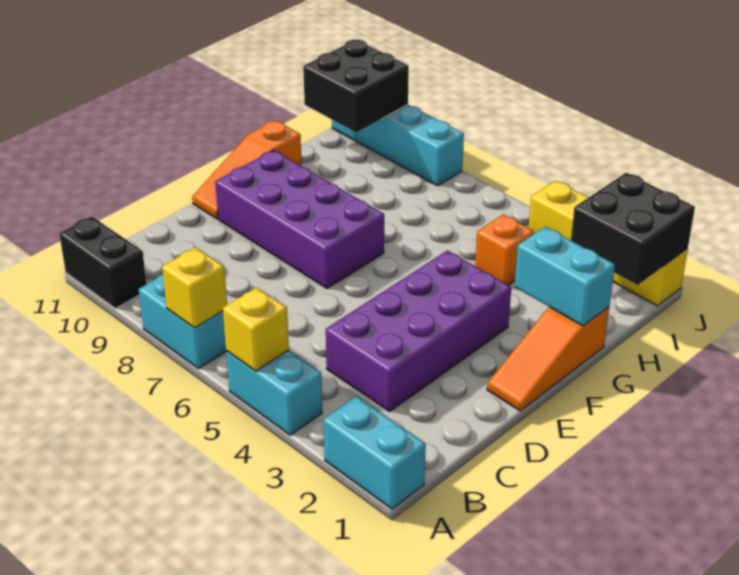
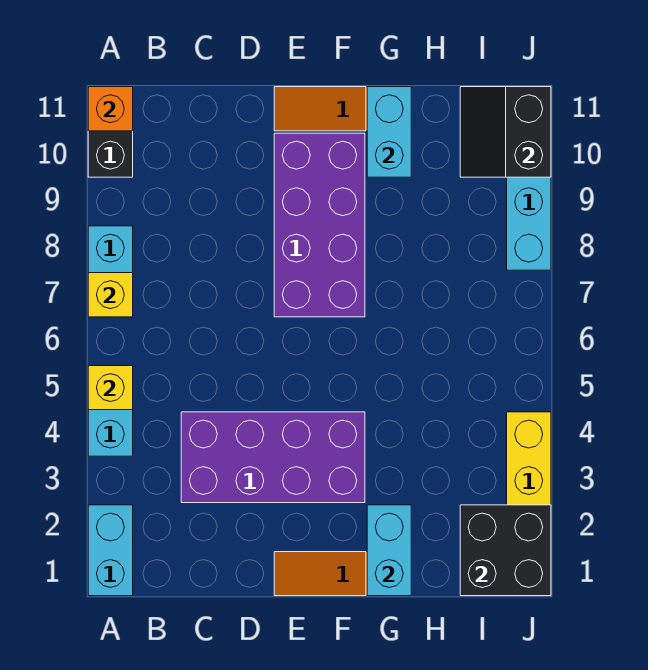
none -> cyan brick G10:G11 level 2
orange brick H4 level 1 -> orange brick A11 level 2
black brick I10:J11 level 2 -> black slope I10:J11 level 2 top J

